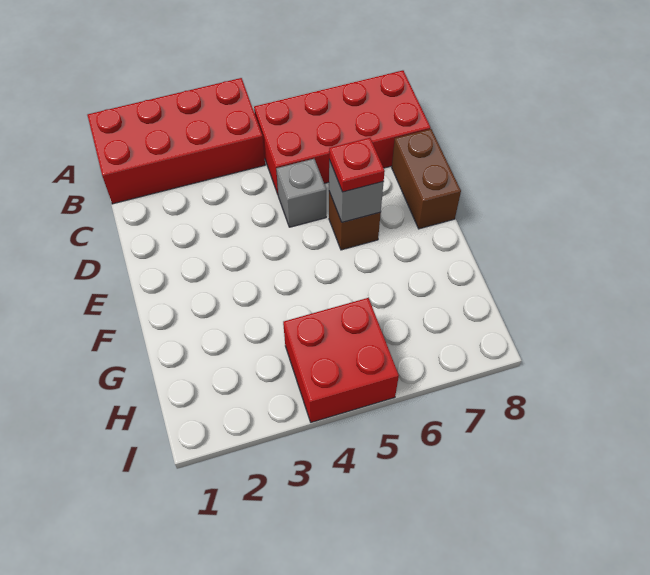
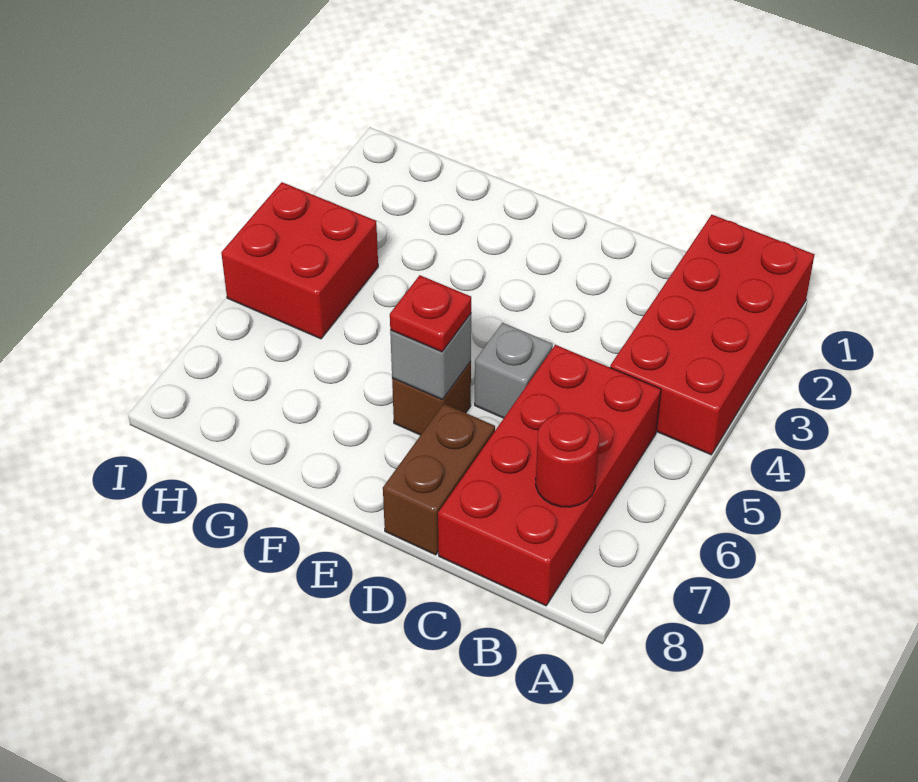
none -> red round brick B7 level 2
brown brick D8:E8 level 1 -> brown brick D7:D8 level 1

